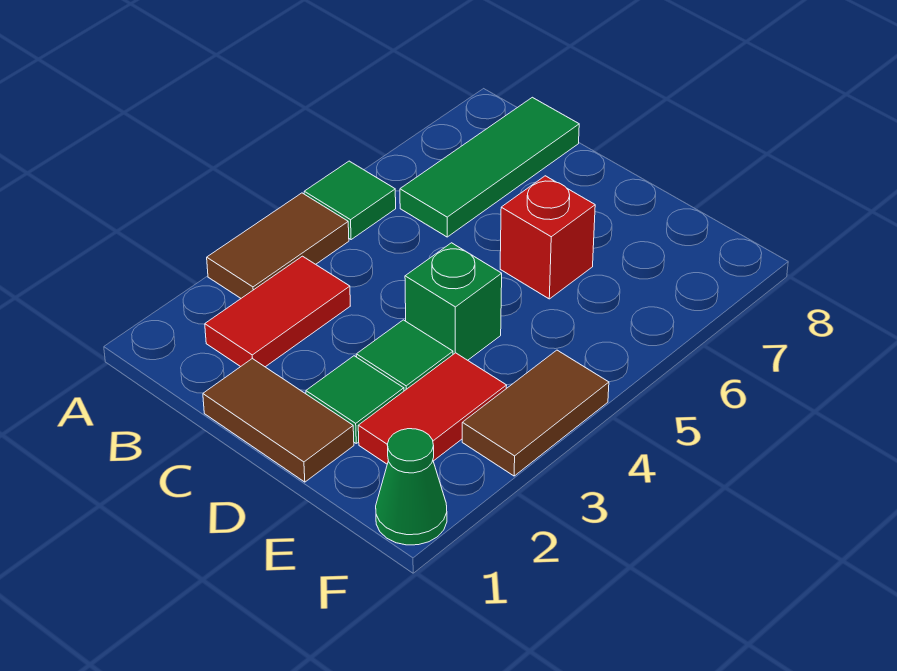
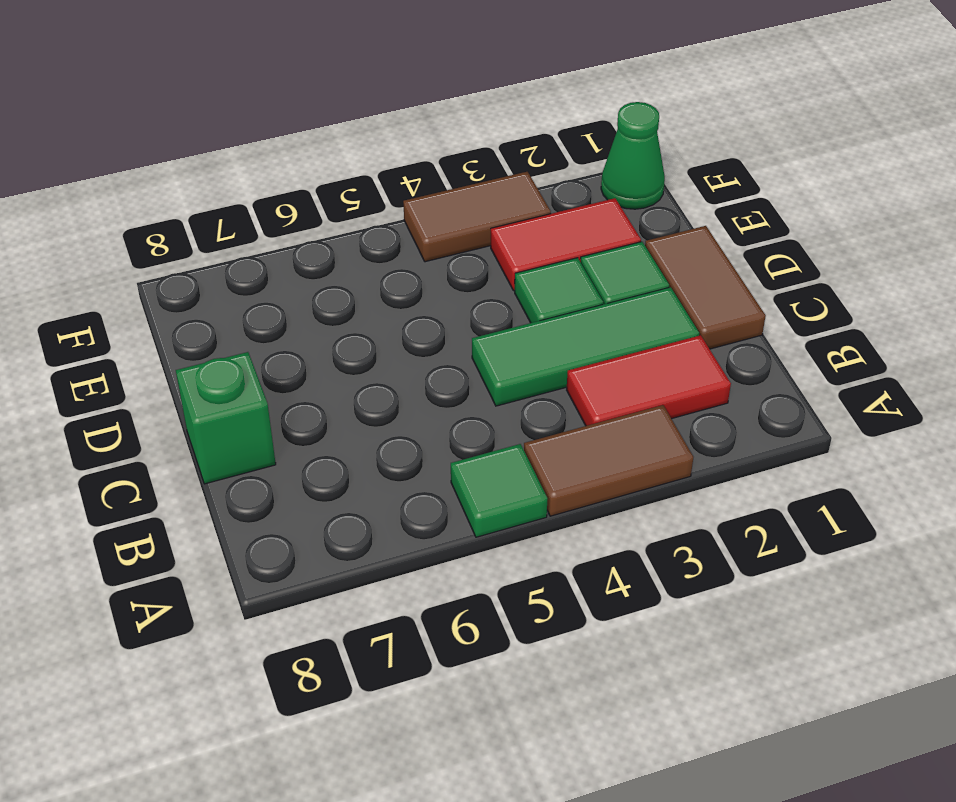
green tile B6:B8 level 1 -> green tile C2:C4 level 1
green brick D4 level 1 -> green brick C8 level 1
red brick D6 level 1 -> none

